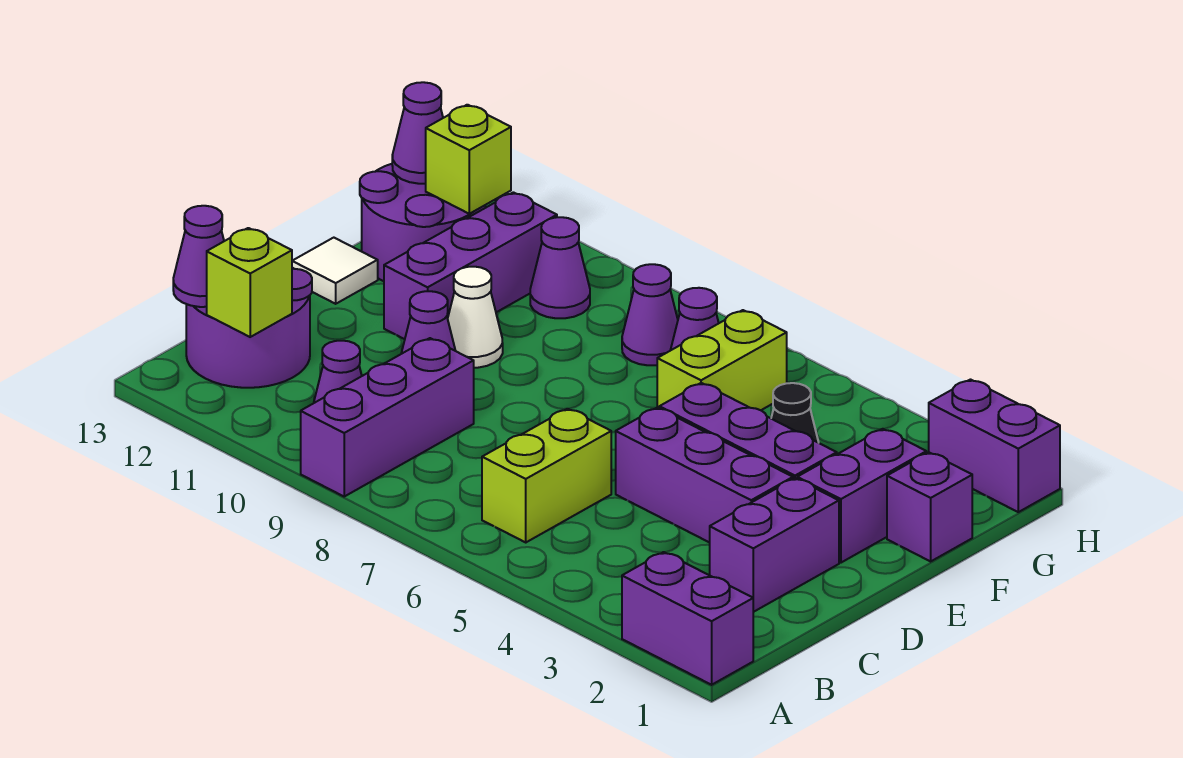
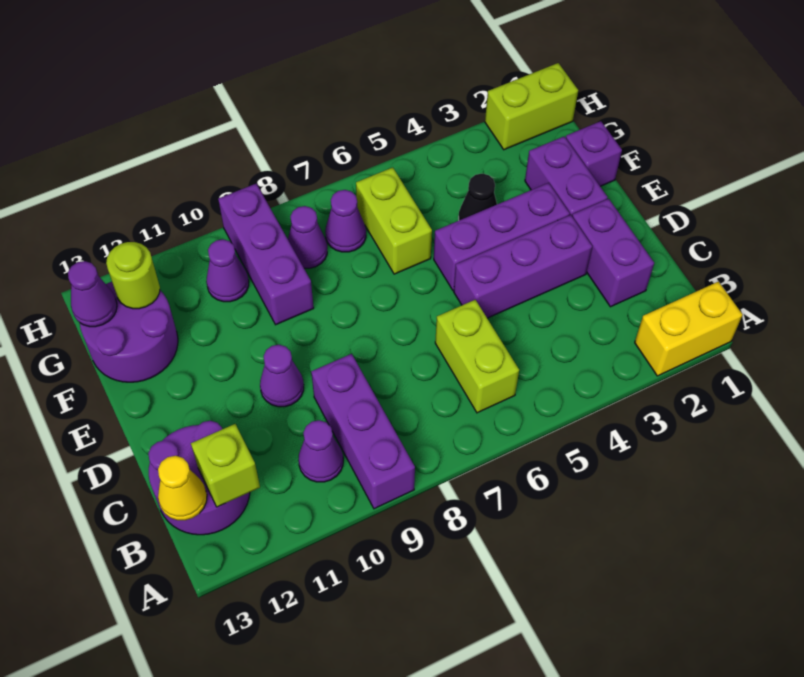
purple brick A1:A2 level 1 -> yellow brick A1:A2 level 1
purple cone B13 level 2 -> yellow cone B13 level 2
white cone E10 level 1 -> none
purple brick E11:G11 level 1 -> purple brick F9:H9 level 1
white tile E13 level 1 -> none
lime brick G12 level 2 -> lime round brick G12 level 2
purple brick H1:H2 level 1 -> lime brick H1:H2 level 1

